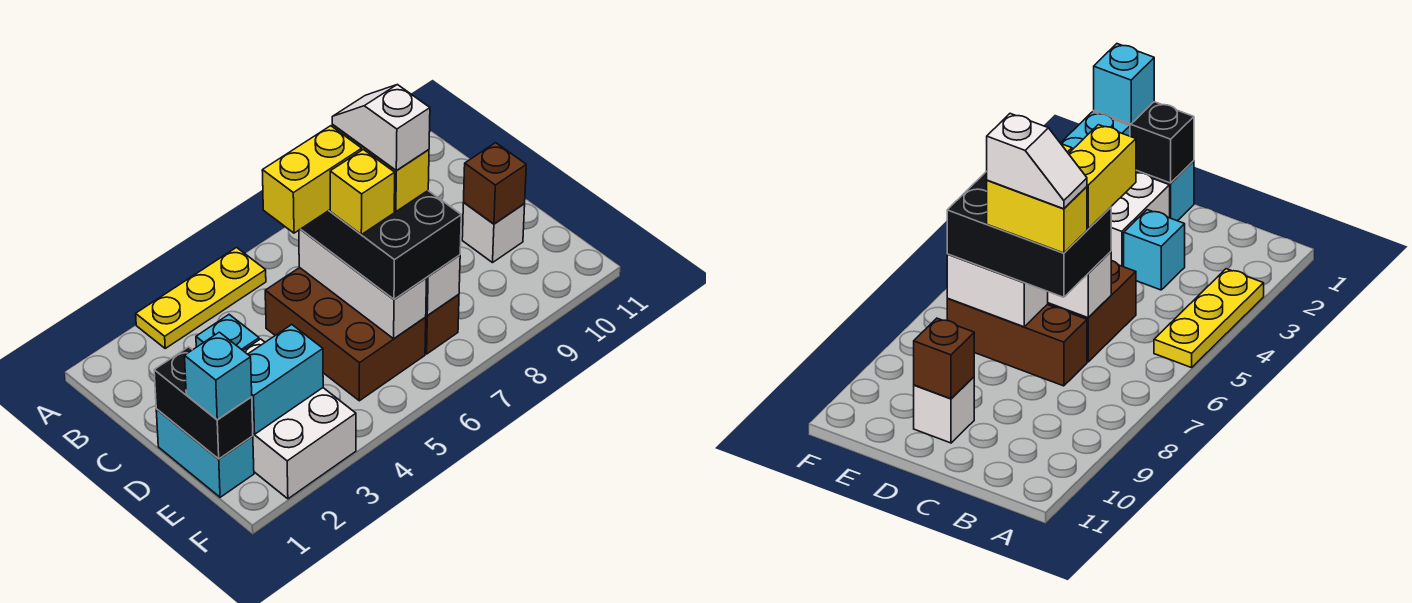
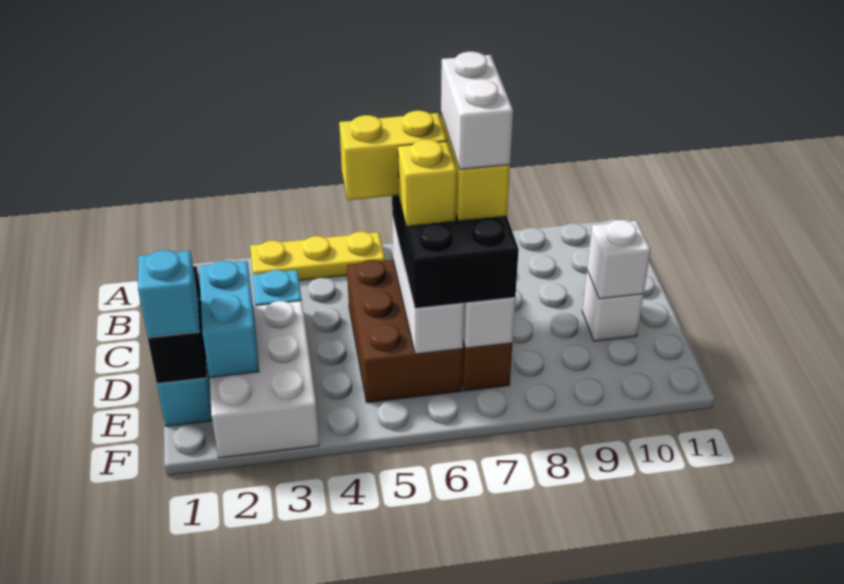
white slope C7:D7 level 5 top D -> white brick C7:D7 level 5
brown brick D10 level 2 -> white brick D10 level 2
cyan brick E2:E3 level 2 -> cyan brick D2:E2 level 2

